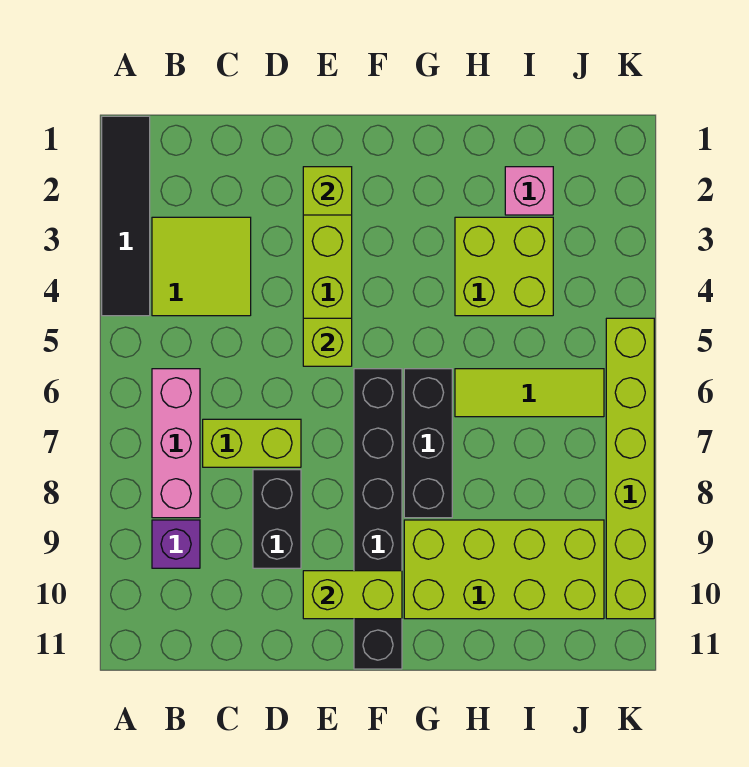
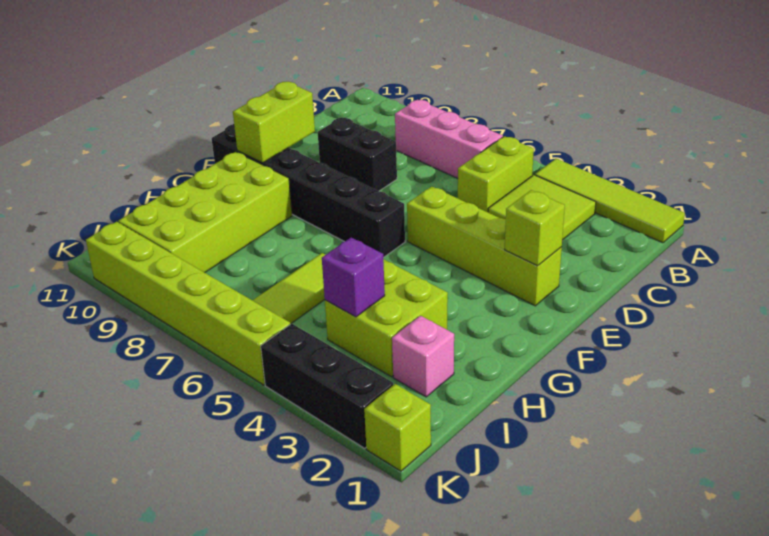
black tile A1:A4 level 1 -> lime tile A1:A4 level 1
purple brick B9 level 1 -> purple brick I4 level 2
lime brick C7:D7 level 1 -> lime brick B5:C5 level 1
lime brick E5 level 2 -> lime brick K1 level 1
black brick G6:G8 level 1 -> black brick K2:K4 level 1

